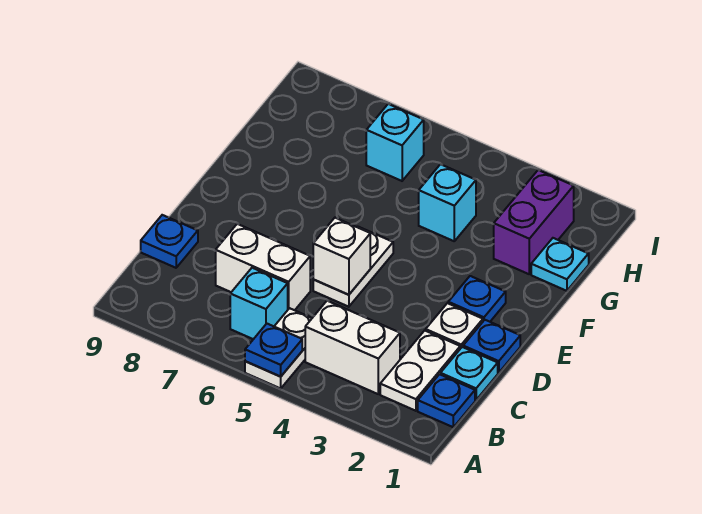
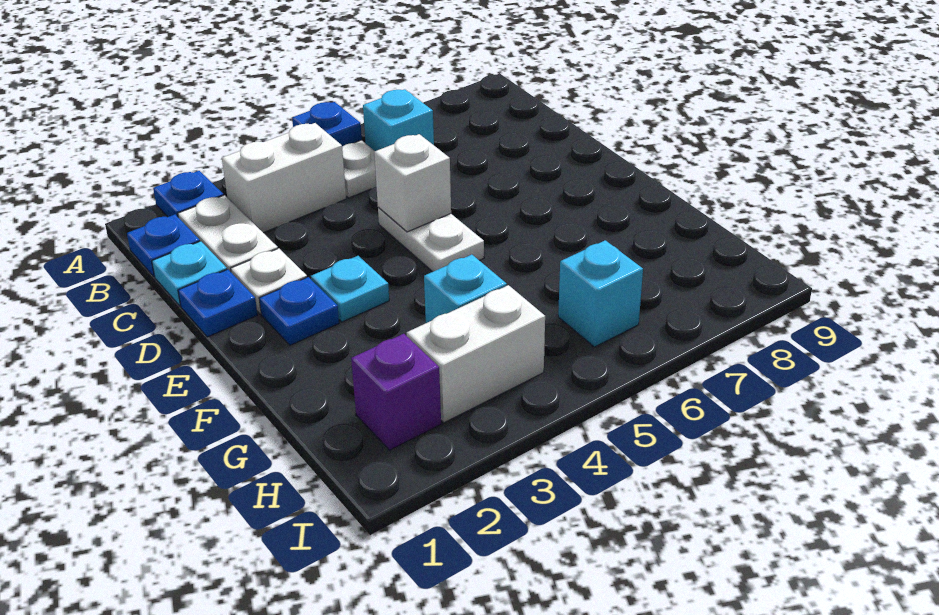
white brick C6:C7 level 1 -> white brick H3:H4 level 1
blue plate C9 level 1 -> blue plate A2 level 1
cyan plate G1 level 1 -> cyan plate E3 level 1
purple brick G2:H2 level 1 -> purple brick H2 level 1

